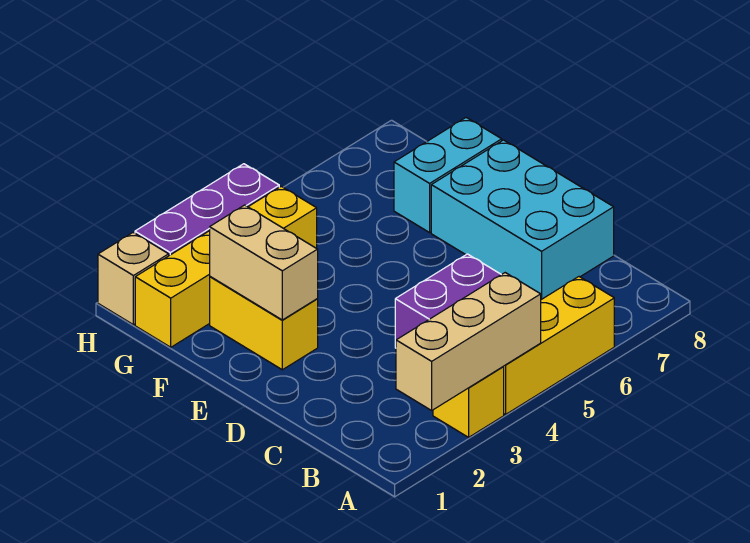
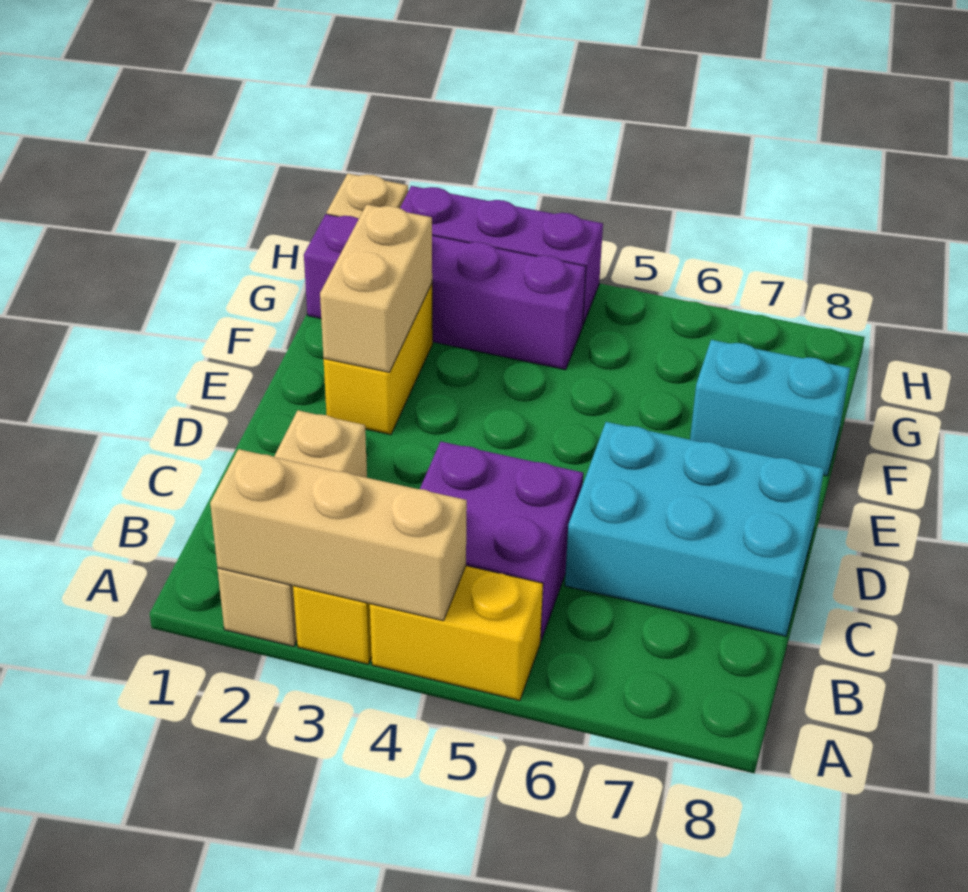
none -> tan brick A2:C2 level 1
yellow brick A4:A6 level 1 -> yellow brick A4:A5 level 1
cyan brick C7:E8 level 1 -> cyan brick C6:D8 level 1
yellow brick G1:G4 level 1 -> purple brick G1:G4 level 1

